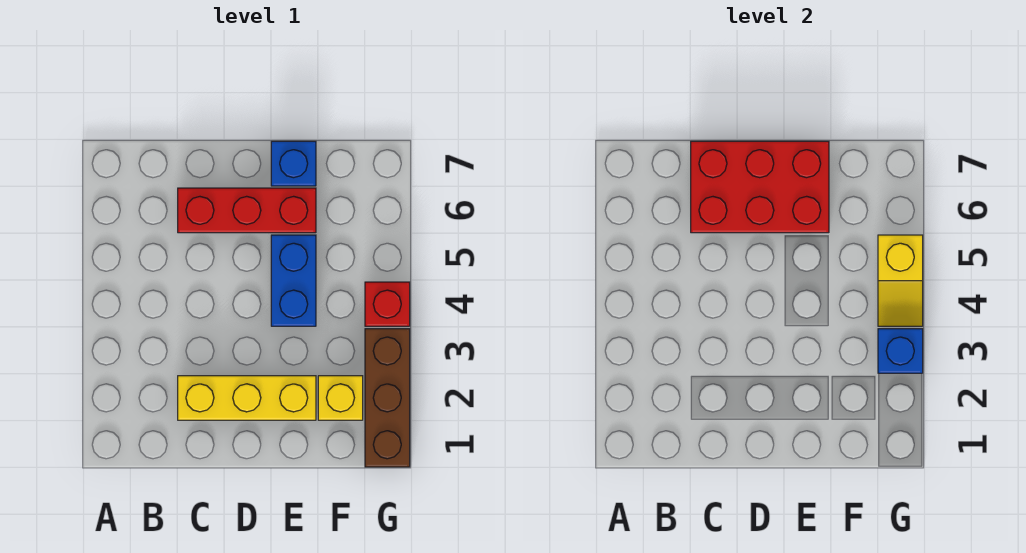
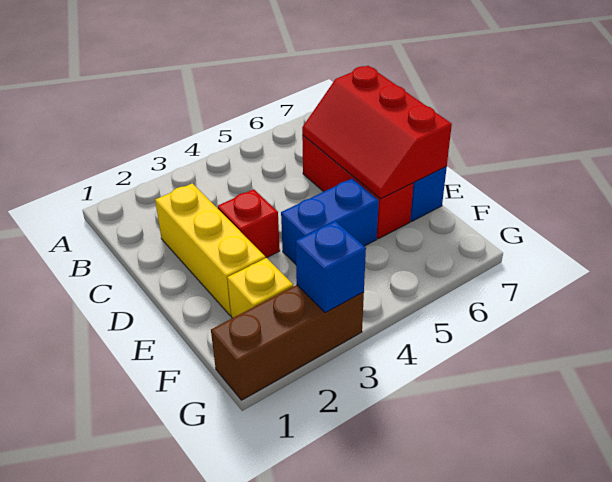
red brick C6:E7 level 2 -> red slope C6:E7 level 2 top 7
red brick G4 level 1 -> red brick D3 level 1
yellow slope G4:G5 level 2 top 5 -> none

